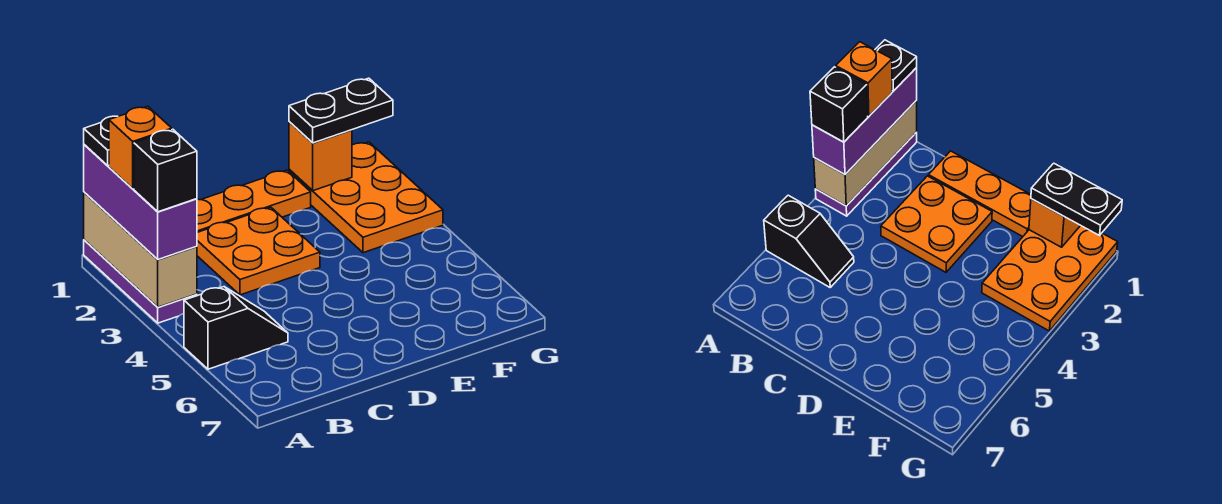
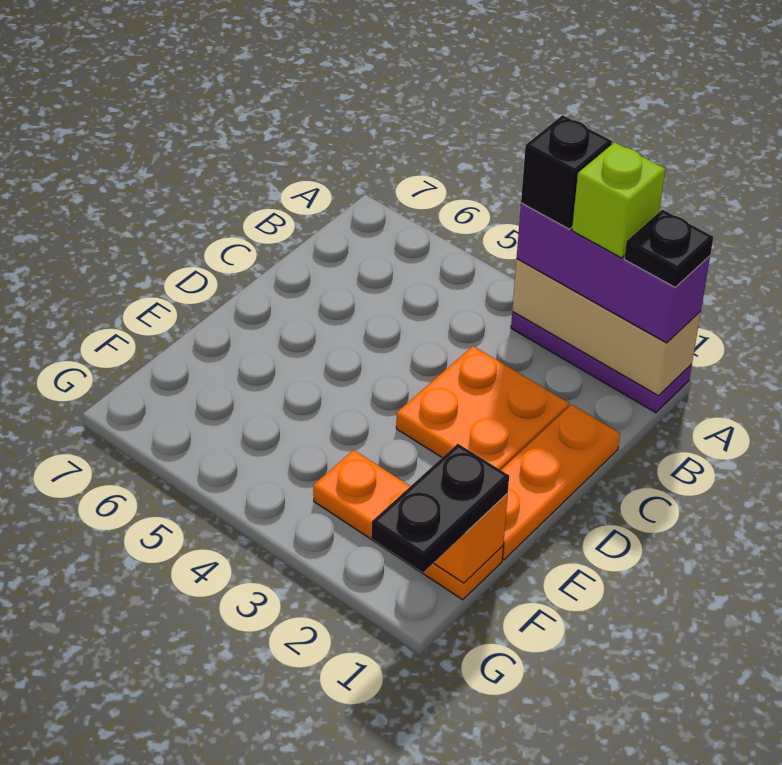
orange brick A2 level 4 -> lime brick A2 level 4
black slope A5:B5 level 1 top A -> none
orange plate F1:G3 level 1 -> orange plate F1:F3 level 1

